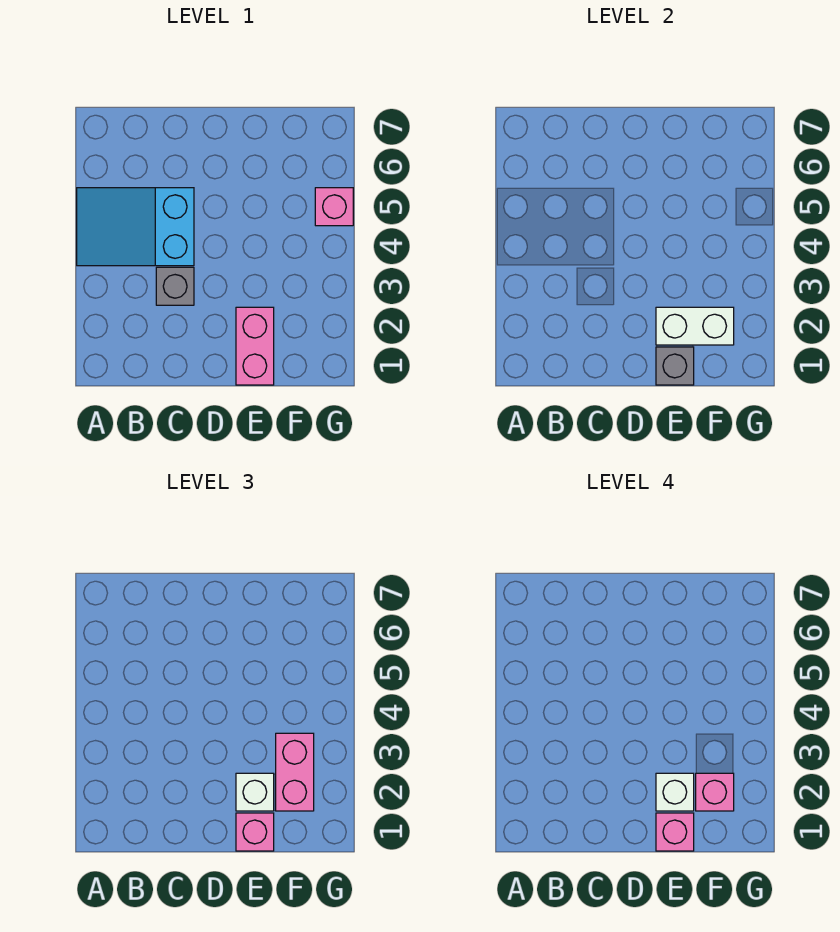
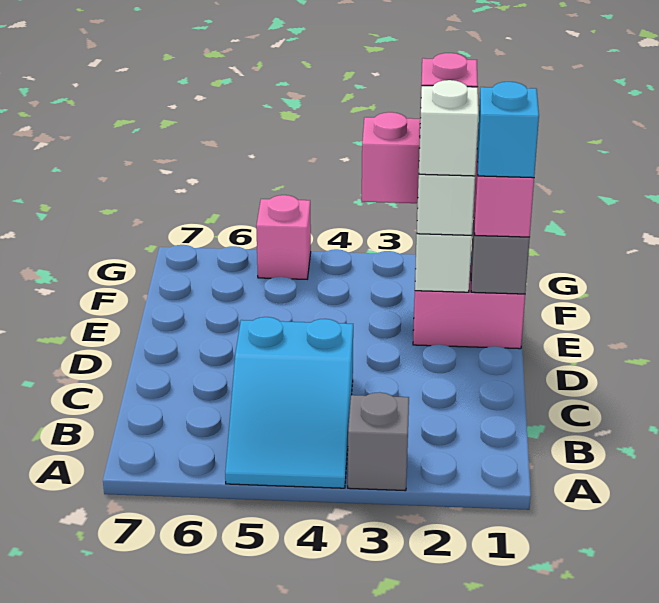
grey brick C3 level 1 -> grey brick A3 level 1
pink brick E1 level 4 -> cyan brick E1 level 4

